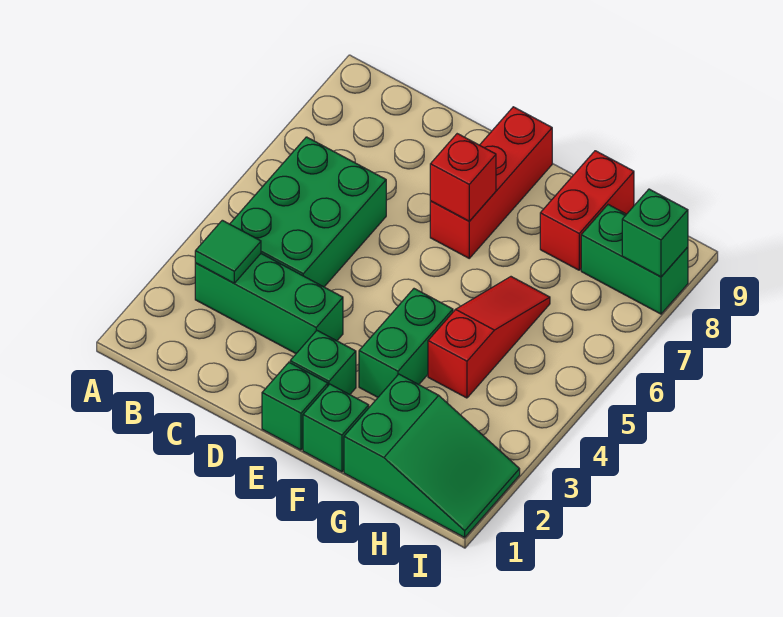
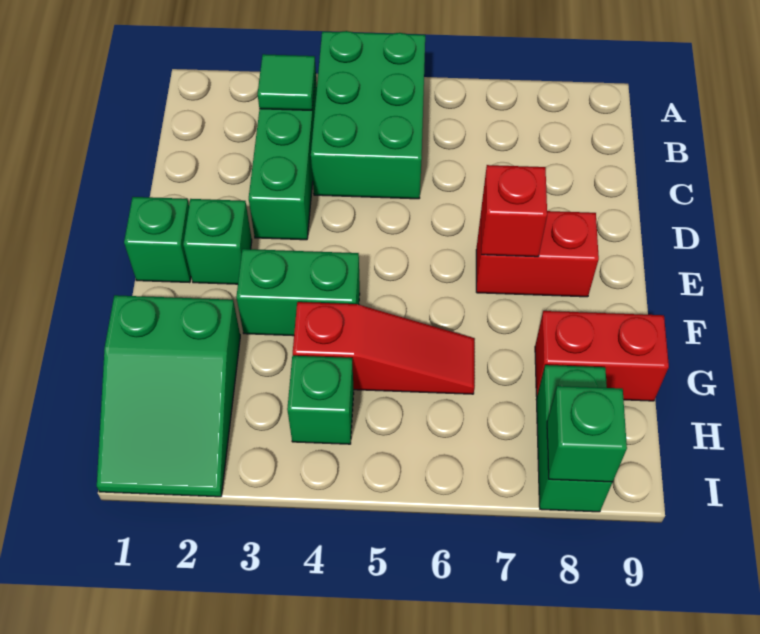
green brick B4:C6 level 1 -> green brick A4:C5 level 1
red brick E7:E9 level 1 -> red brick E7:E8 level 1
green brick F1 level 1 -> green brick H4 level 1

